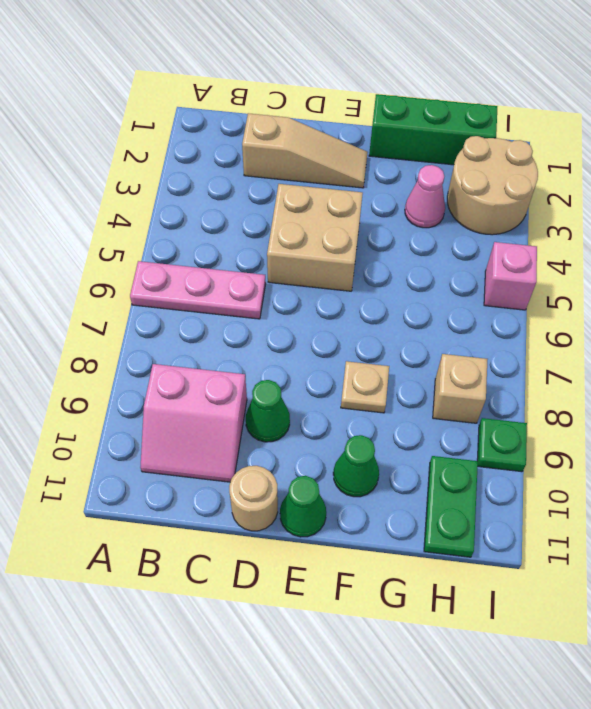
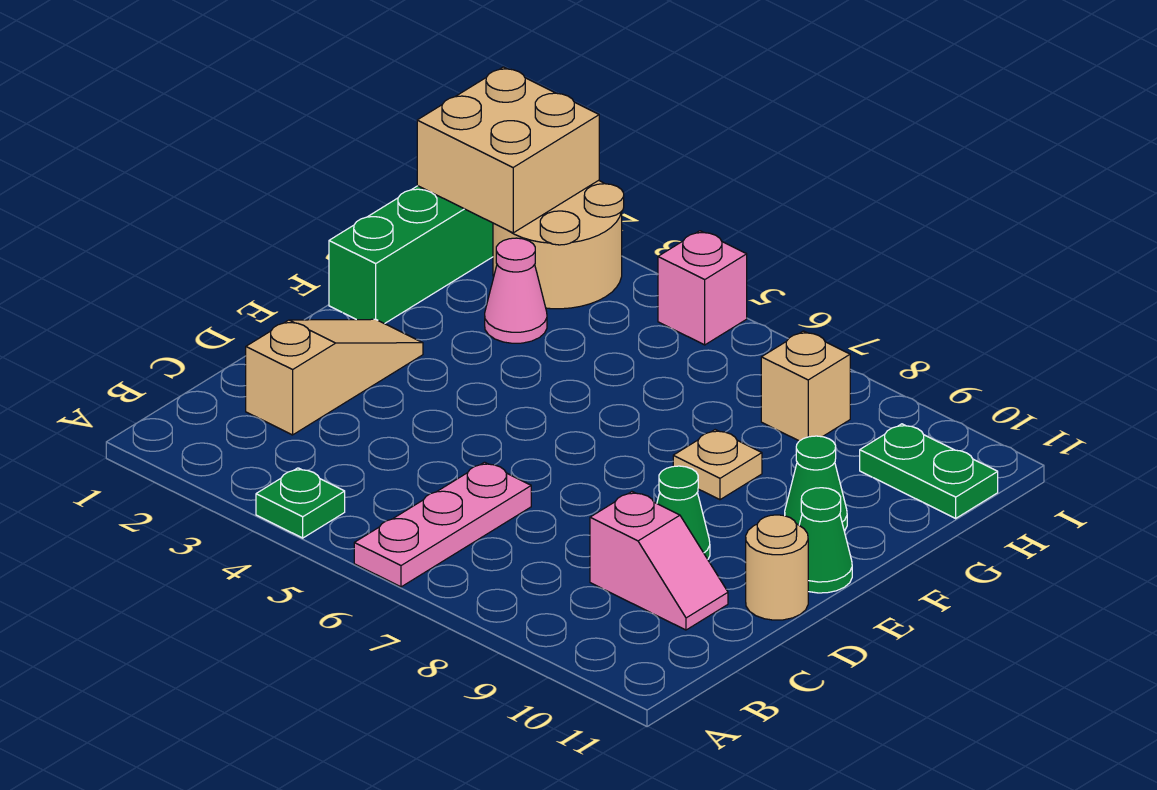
pink slope B9:C10 level 1 top 9 -> pink slope C9:C10 level 1 top 9
tan brick D4:E5 level 1 -> tan brick H1:I2 level 2
green plate I9 level 1 -> green plate A4 level 1

